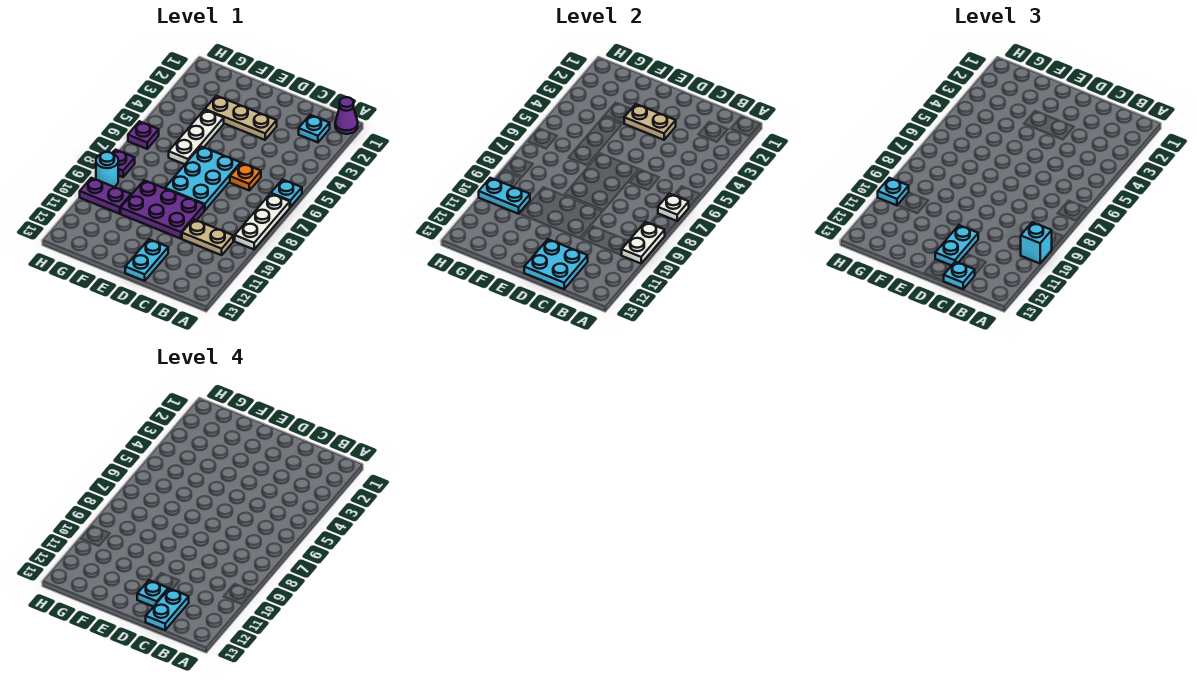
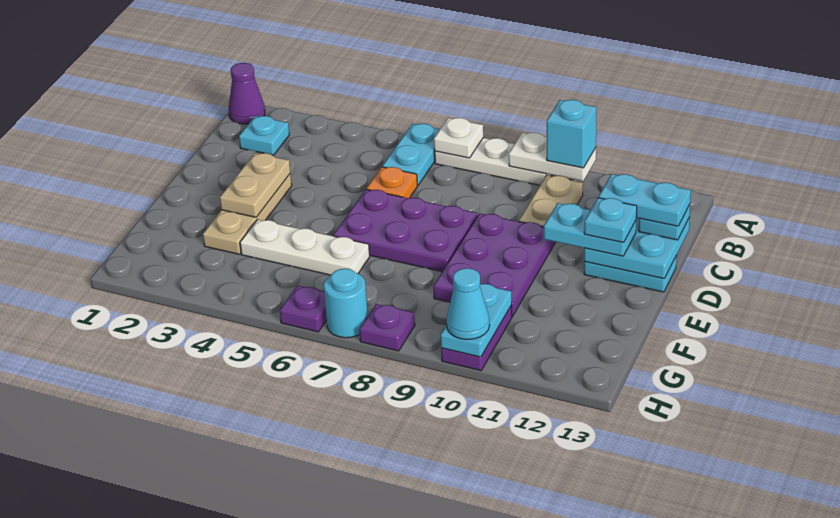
cyan plate A6 level 1 -> cyan plate A6:B6 level 1
cyan plate D6:E8 level 1 -> purple plate D6:E8 level 1
cyan round brick H9 level 1 -> cyan round brick H7 level 1
cyan plate H10 level 3 -> cyan cone H10 level 3

